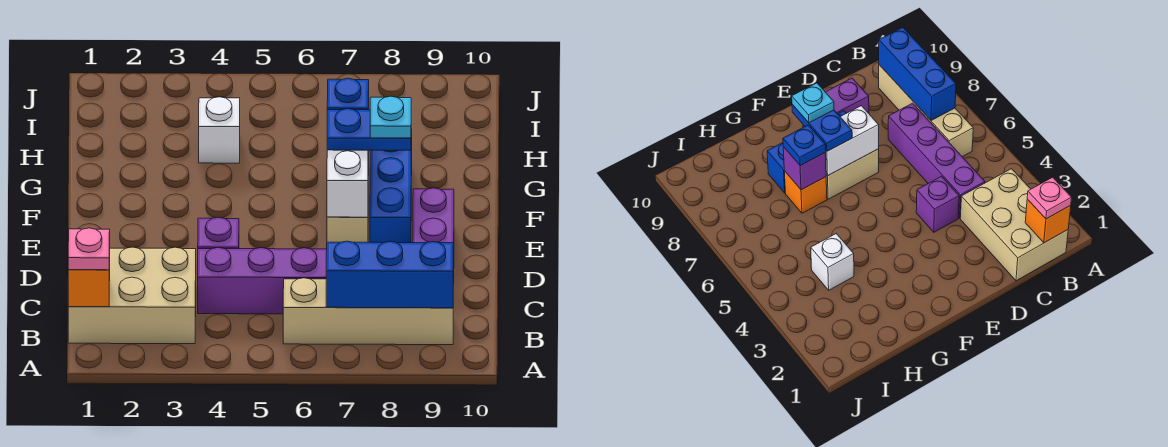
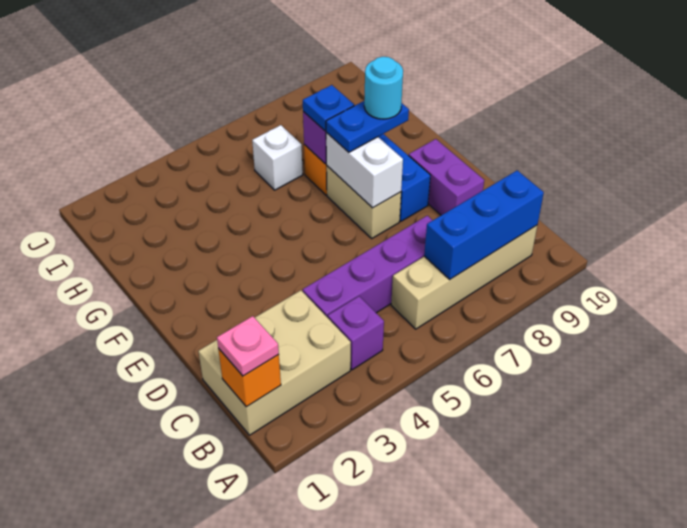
purple brick D4 level 1 -> purple brick B4 level 1
cyan plate F8 level 4 -> cyan round brick F8 level 4
white brick H4 level 1 -> white brick H6 level 1

